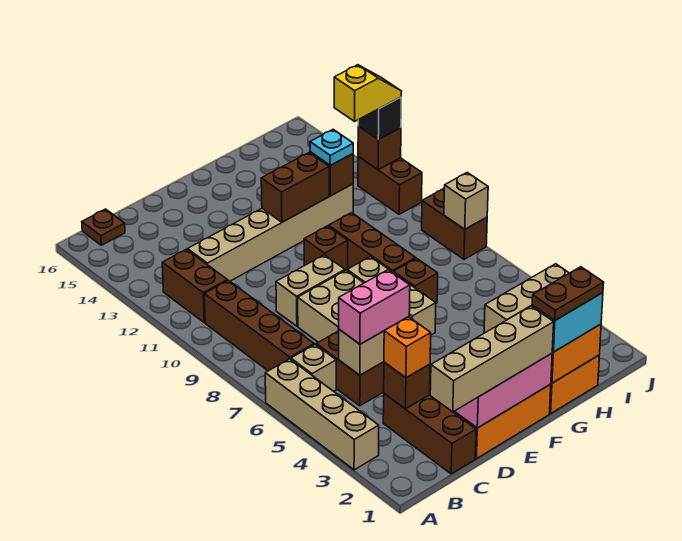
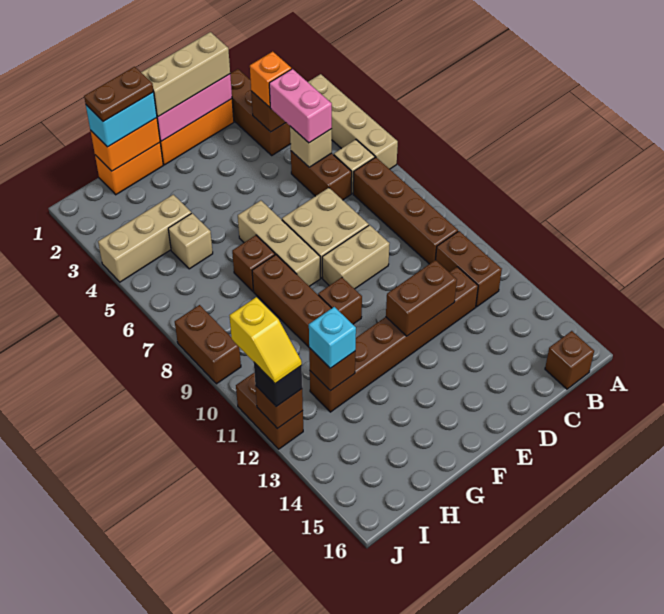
brown plate B16 level 1 -> brown brick B16 level 1
tan brick C1:F1 level 3 -> tan brick D1:F1 level 3
pink brick C5:D5 level 3 -> pink brick C4:C5 level 3
tan brick C12:H12 level 1 -> brown brick C12:H12 level 1
brown brick F12:G12 level 2 -> brown brick D12:E12 level 2
cyan plate H12 level 3 -> cyan brick H12 level 3
yellow slope I12:J12 level 4 top I -> yellow slope J11:J12 level 4 top 11
tan brick J8 level 2 -> tan brick H5 level 1

